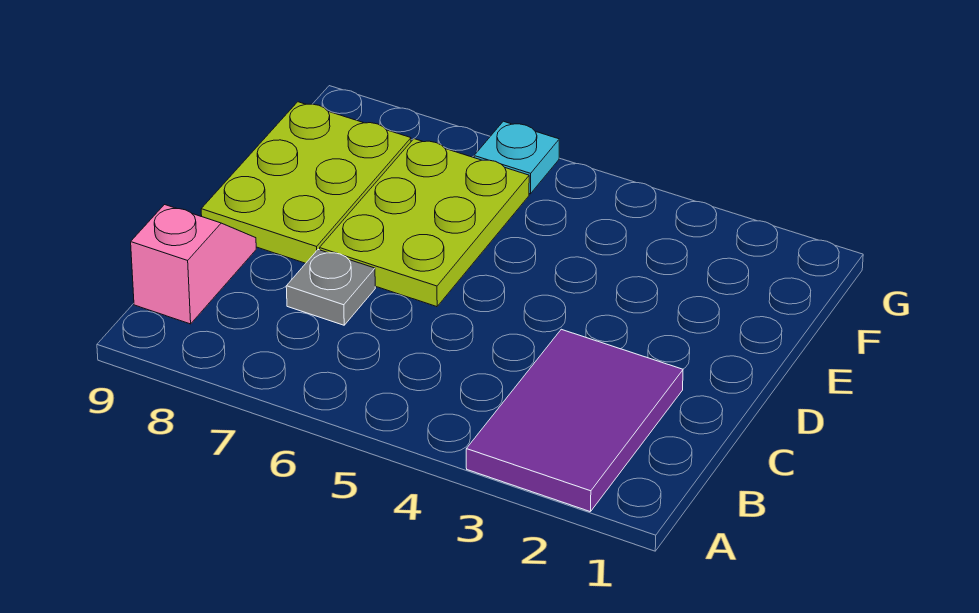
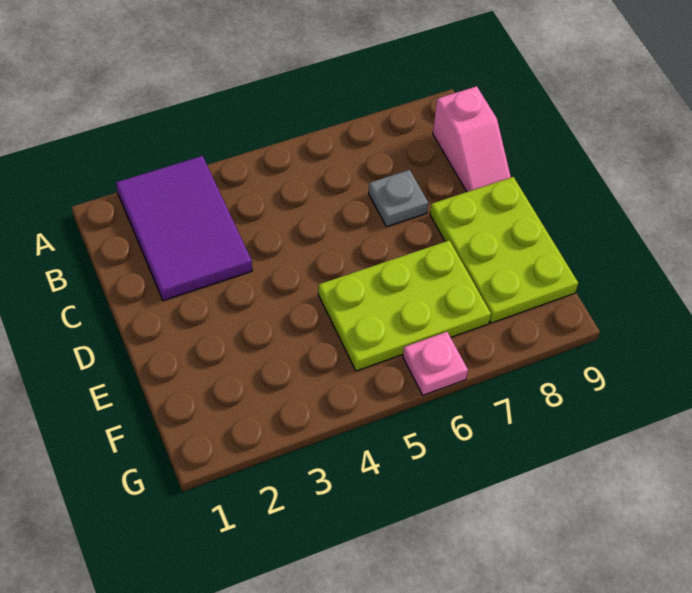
lime plate D6:F7 level 1 -> lime plate E5:F7 level 1
cyan plate G6 level 1 -> pink plate G6 level 1

